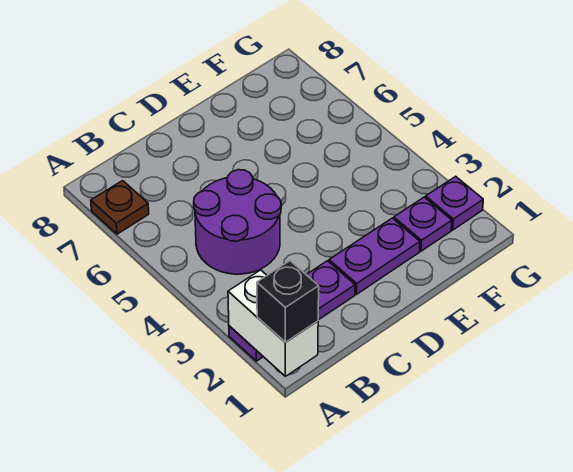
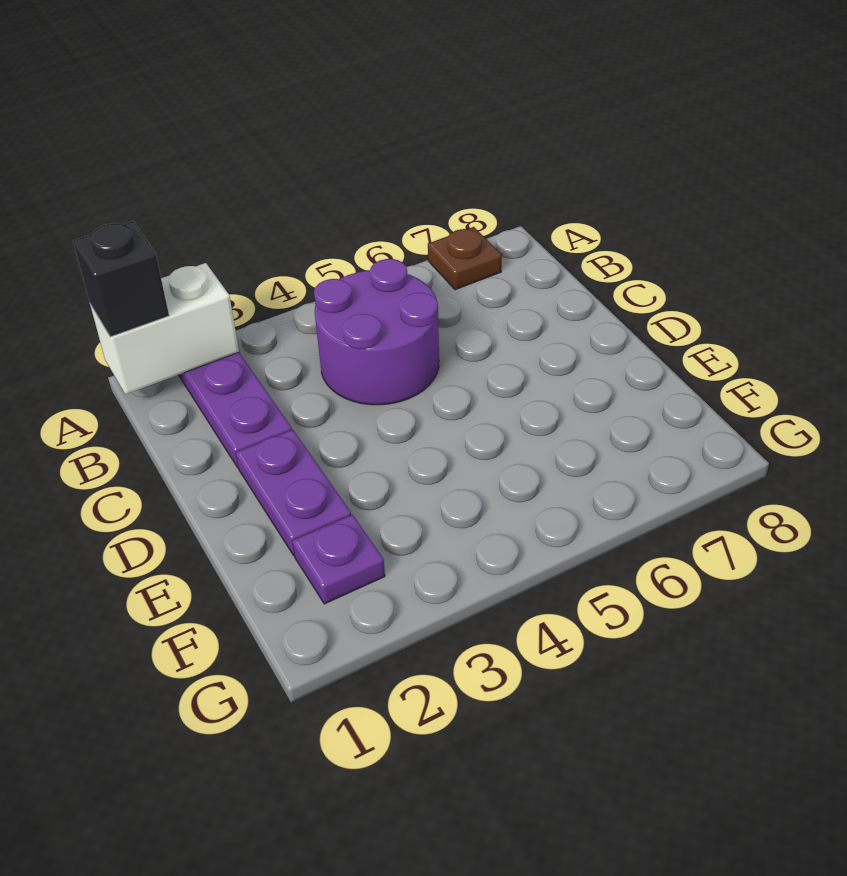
purple plate G2 level 1 -> none

